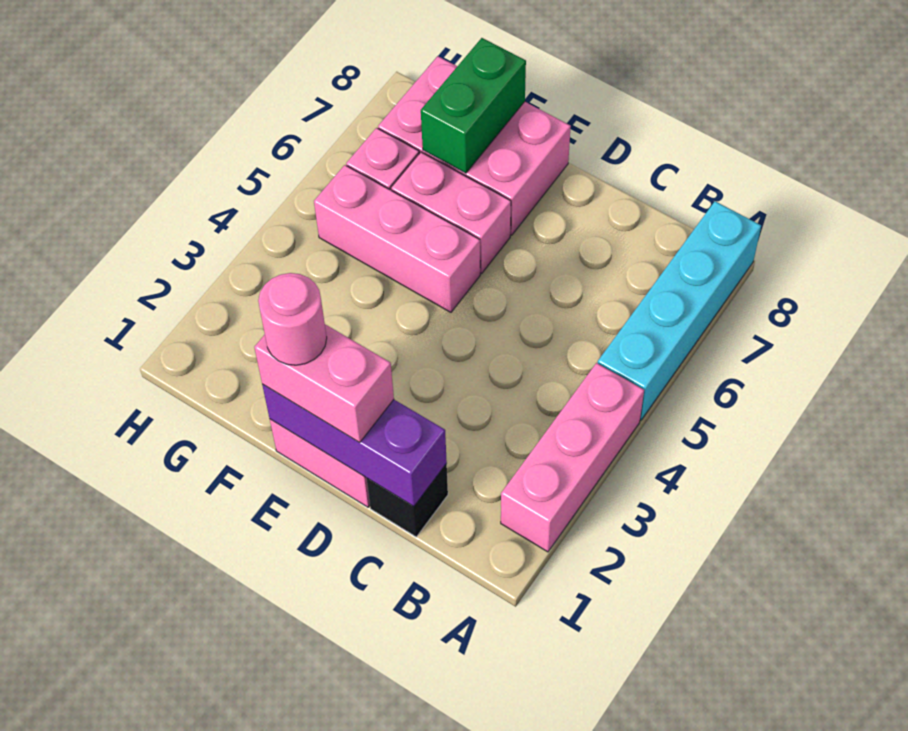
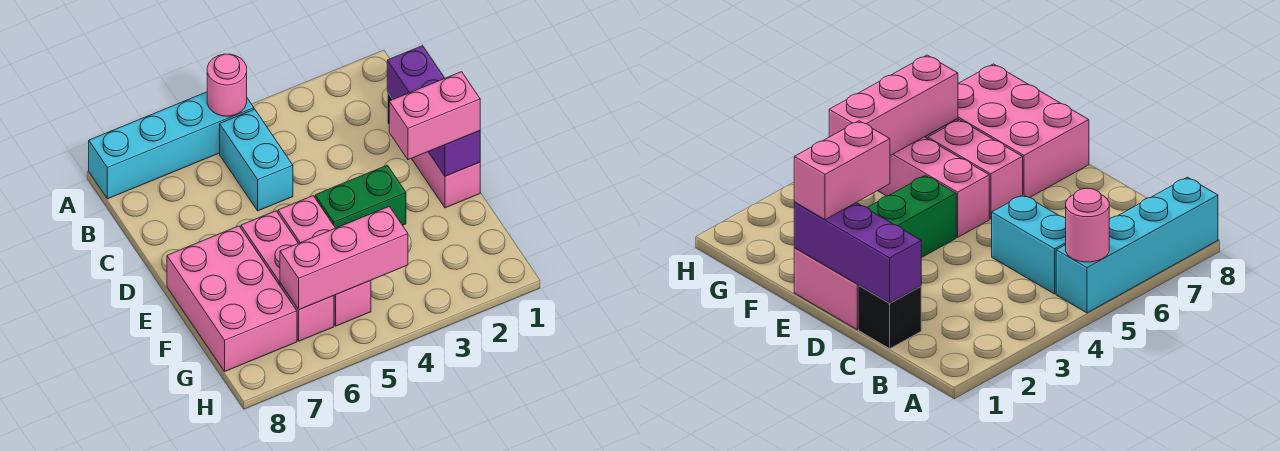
pink brick A2:A4 level 1 -> pink brick G4:G6 level 2
none -> cyan brick B5:C5 level 1
pink brick D1:E1 level 3 -> pink brick E1:E2 level 3
pink round brick E1 level 4 -> pink round brick A5 level 2
green brick F7:F8 level 2 -> green brick E3:E4 level 1

